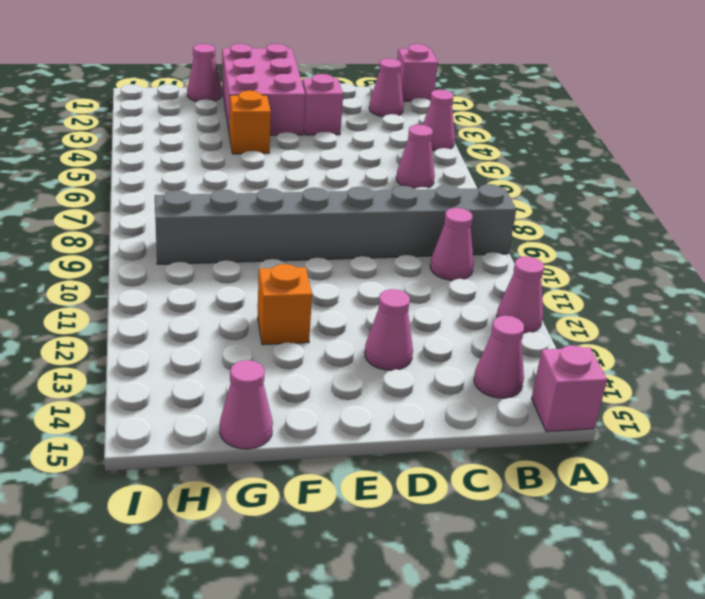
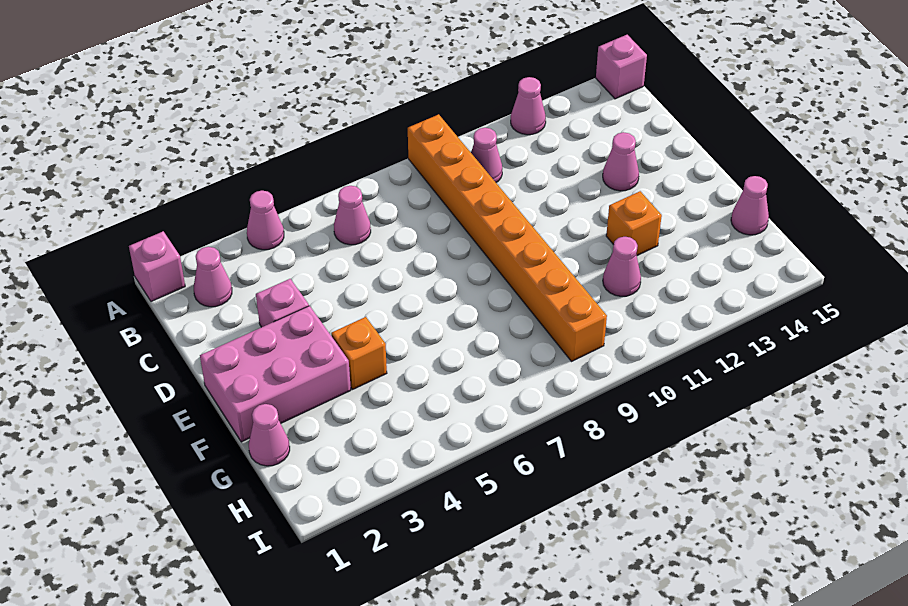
grey brick A9:H9 level 1 -> orange brick A9:H9 level 1
pink cone B14 level 1 -> pink cone G11 level 1

